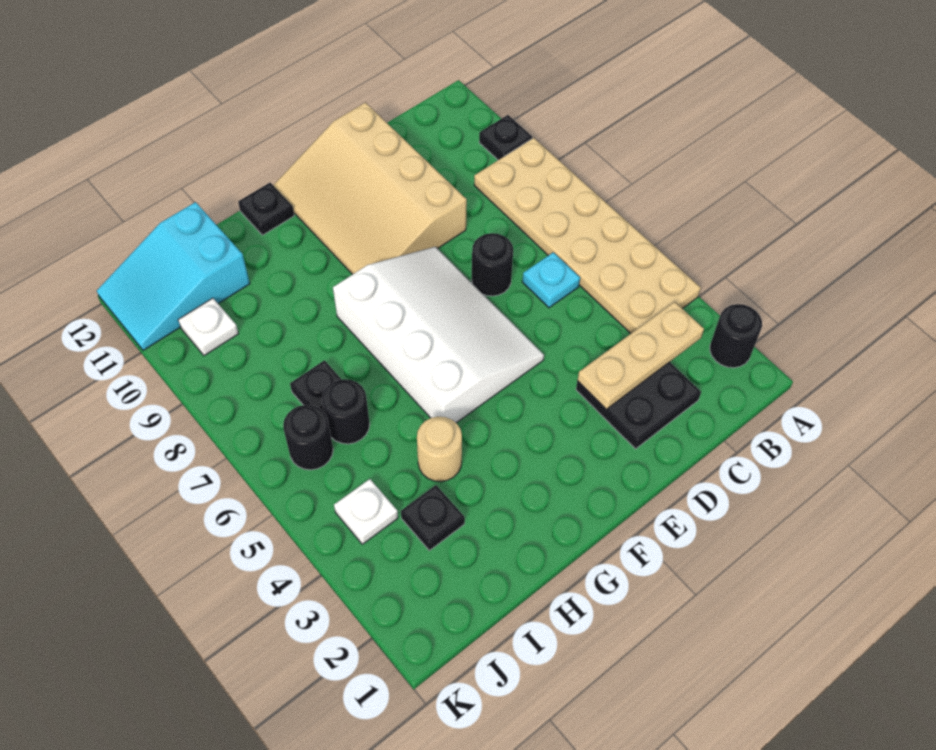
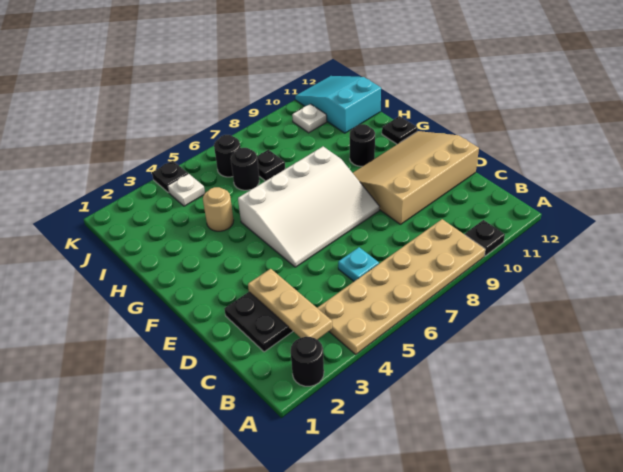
black round brick D7 level 1 -> black round brick G10 level 1
black plate I3 level 1 -> black plate K4 level 1

